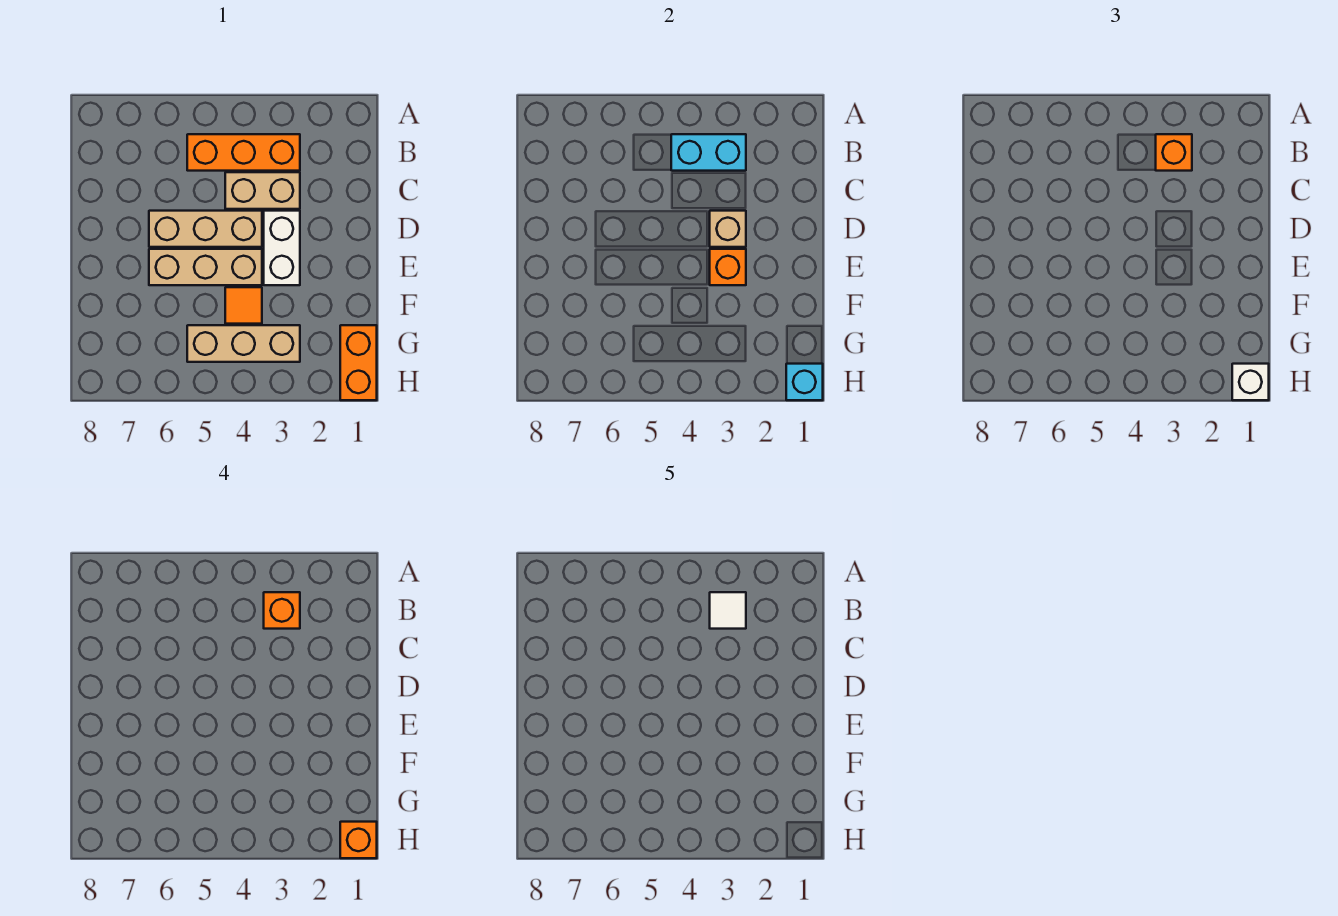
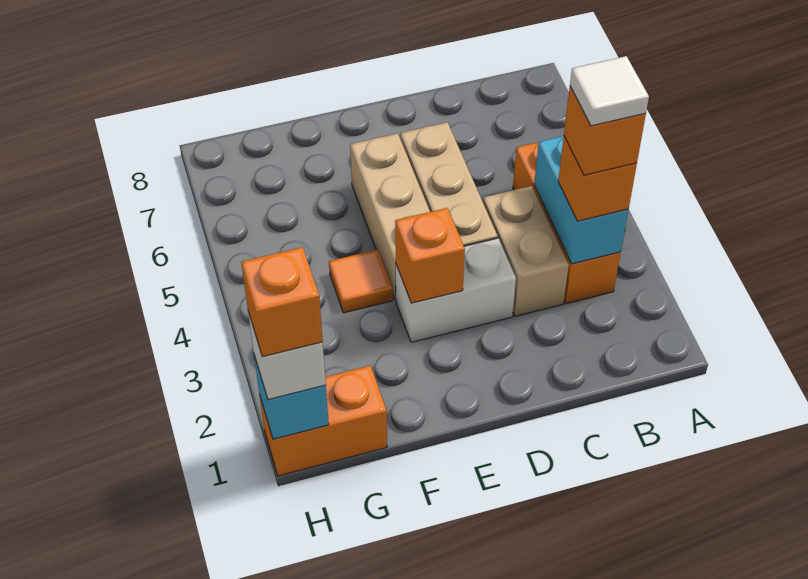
tan brick D3 level 2 -> none
tan brick G3:G5 level 1 -> none

